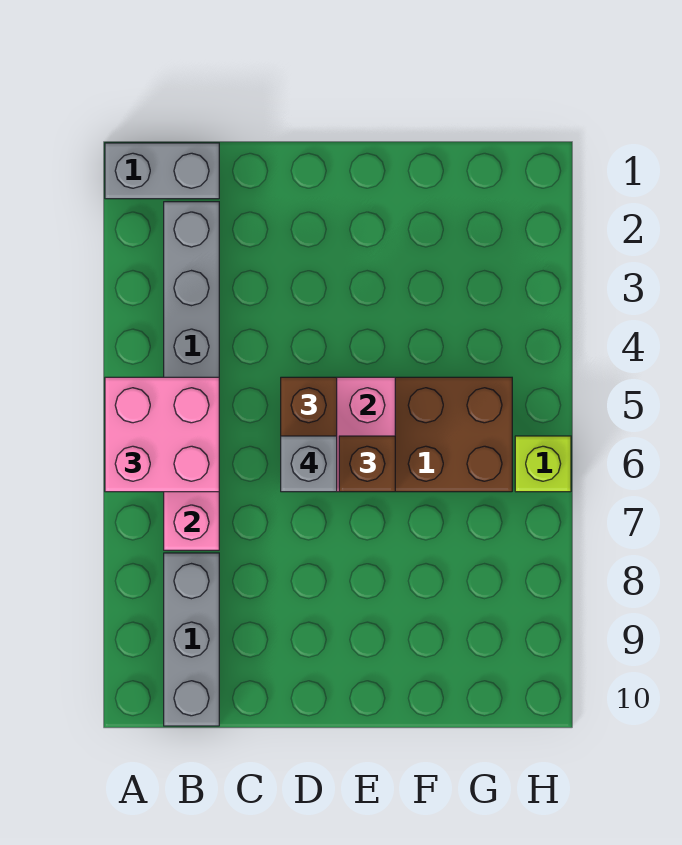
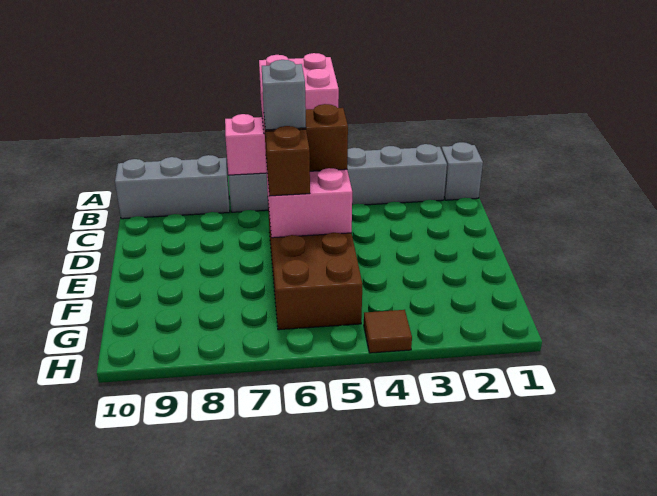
grey brick A1:B1 level 1 -> grey brick B1 level 1
none -> brown tile H4 level 1
lime brick H6 level 1 -> none

